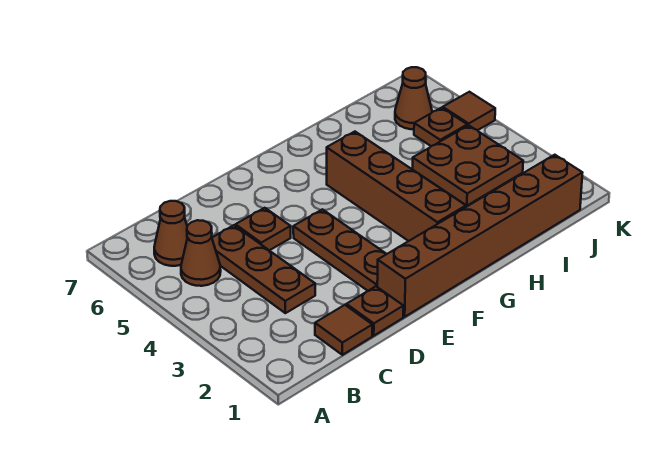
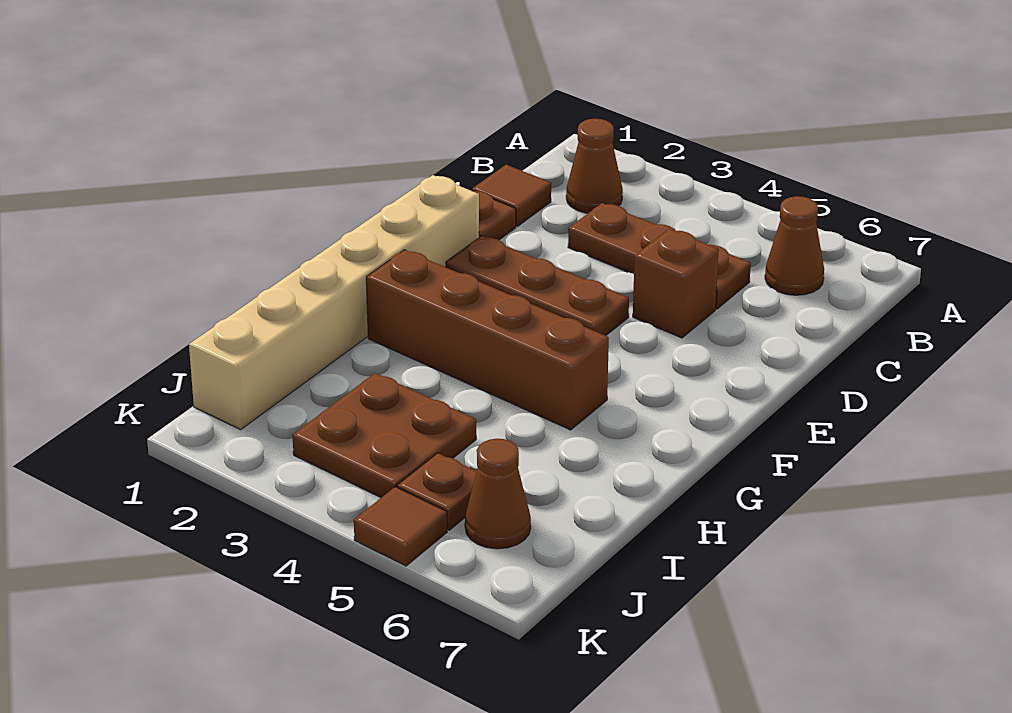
brown cone B5 level 1 -> brown cone B2 level 1
brown plate D5 level 1 -> brown brick D5 level 1
brown brick E1:J1 level 1 -> tan brick E1:J1 level 1

